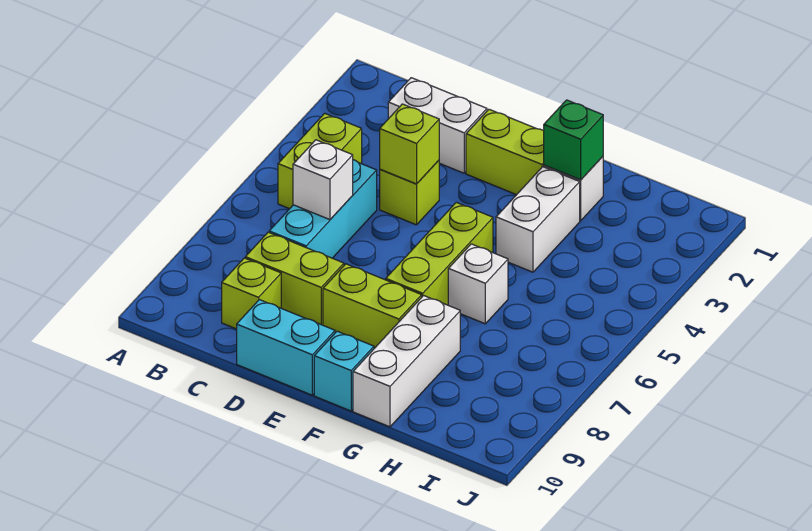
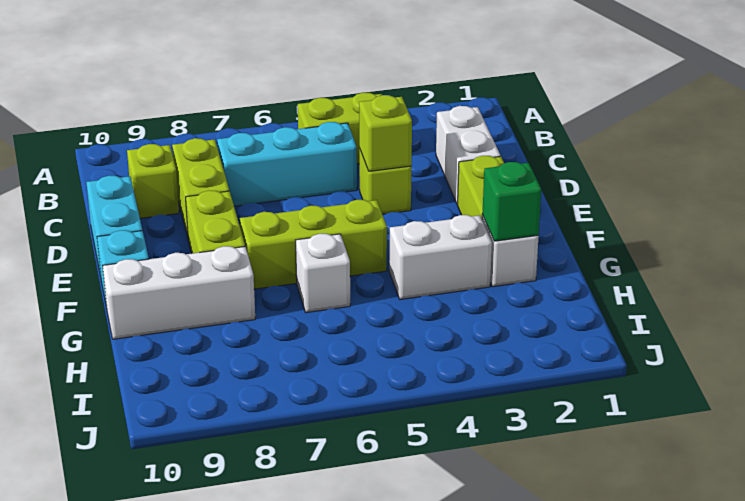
white brick C6 level 2 -> none

